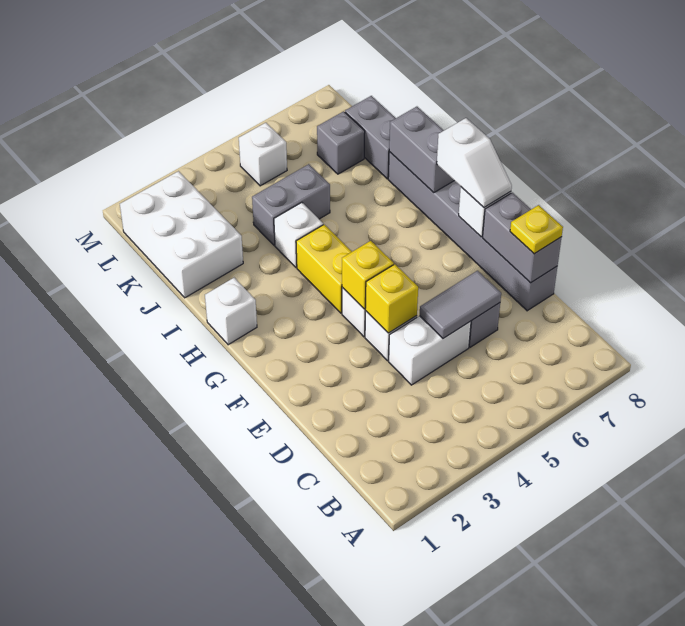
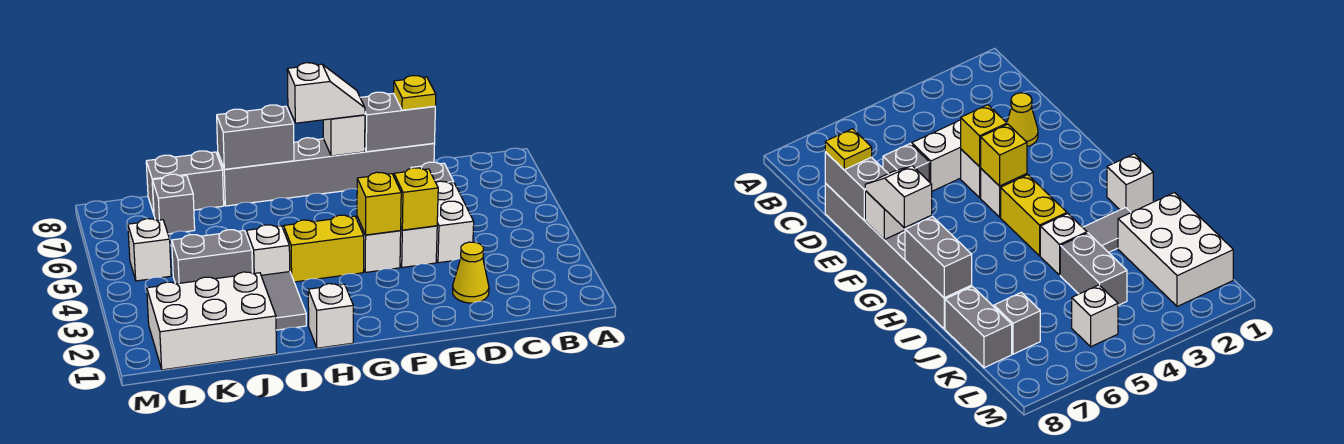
none -> yellow cone D2 level 1
grey tile D5:D6 level 2 -> grey tile I2:I3 level 1
grey brick J4:J5 level 1 -> grey brick J4:K4 level 1

